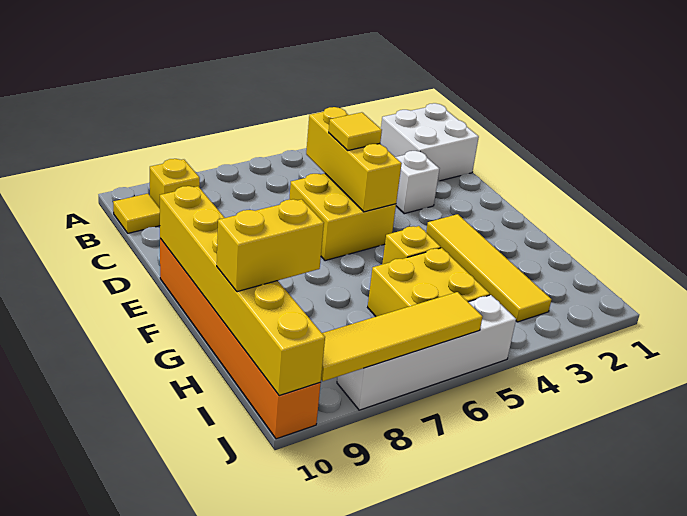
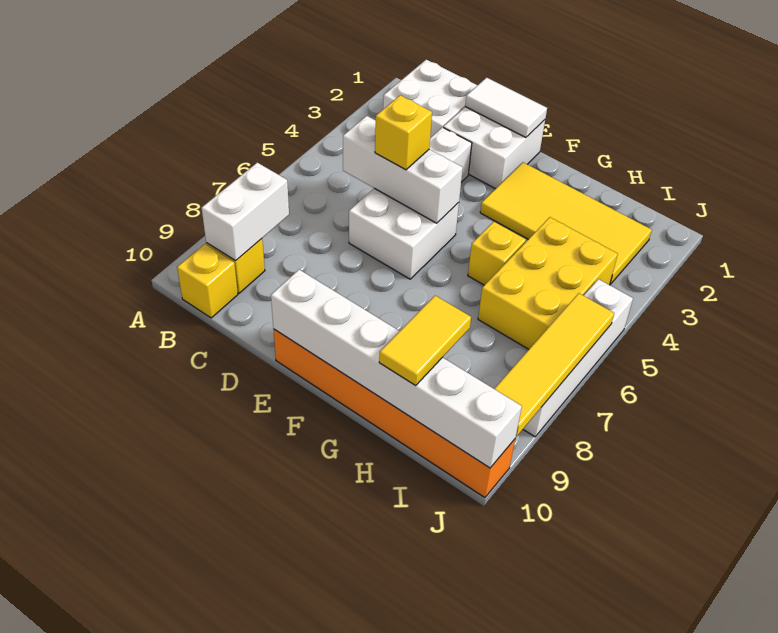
none -> white brick B8:B9 level 2
yellow tile B10 level 1 -> yellow brick B10 level 1
yellow brick C5:E5 level 2 -> white brick C5:E5 level 2
none -> white brick D1:E2 level 1
none -> white tile D1:E1 level 2
yellow brick D5:E6 level 1 -> white brick D5:E6 level 1
yellow tile D5 level 3 -> yellow brick D5 level 3
yellow brick E10:J10 level 2 -> white brick E10:J10 level 2
yellow tile F3:I3 level 1 -> yellow tile F2:I3 level 1
yellow brick H5:I6 level 1 -> yellow brick H4:I6 level 1
yellow brick H9:H10 level 3 -> yellow tile H9:H10 level 3

